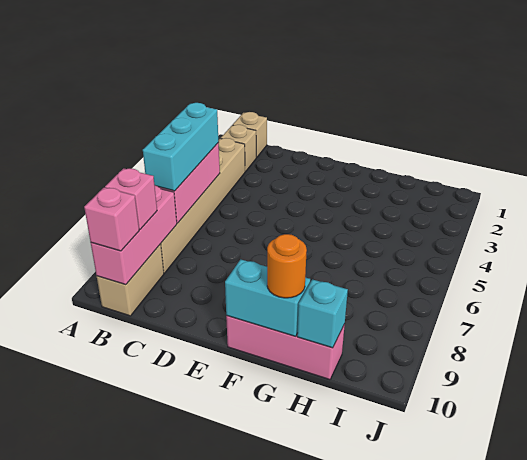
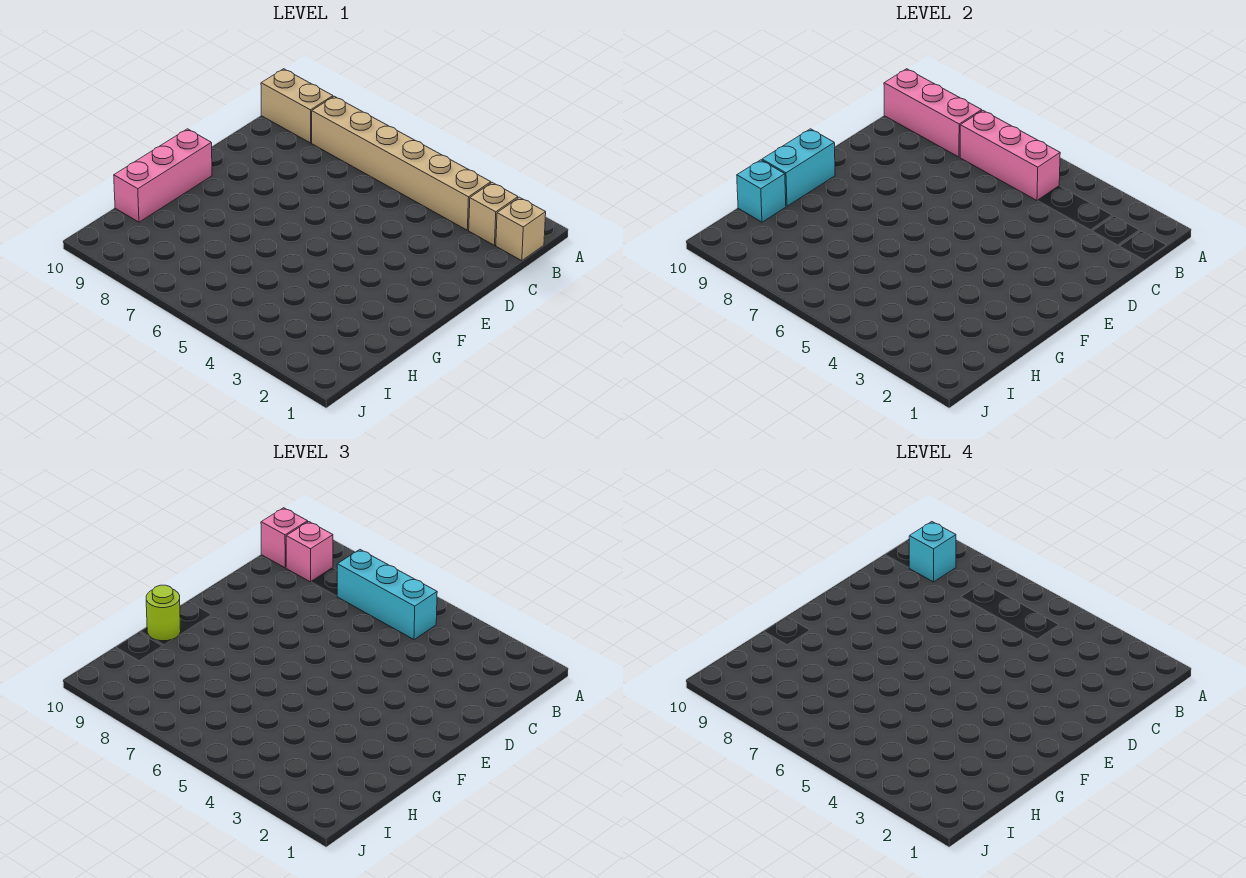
none -> cyan brick B9 level 4
orange round brick G10 level 3 -> lime round brick G10 level 3

